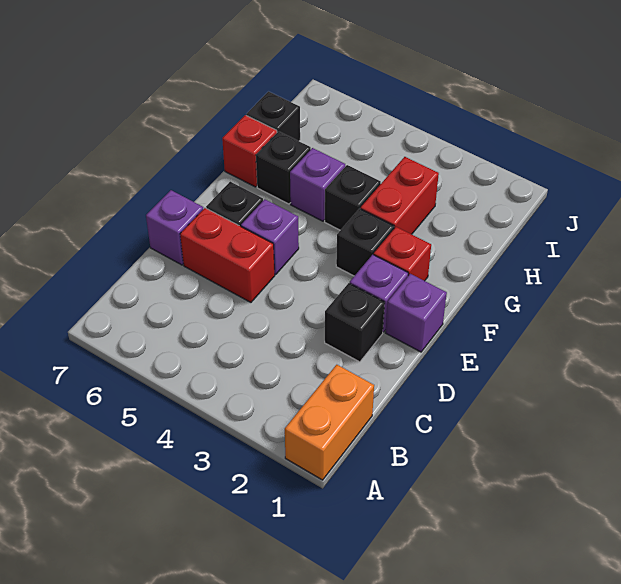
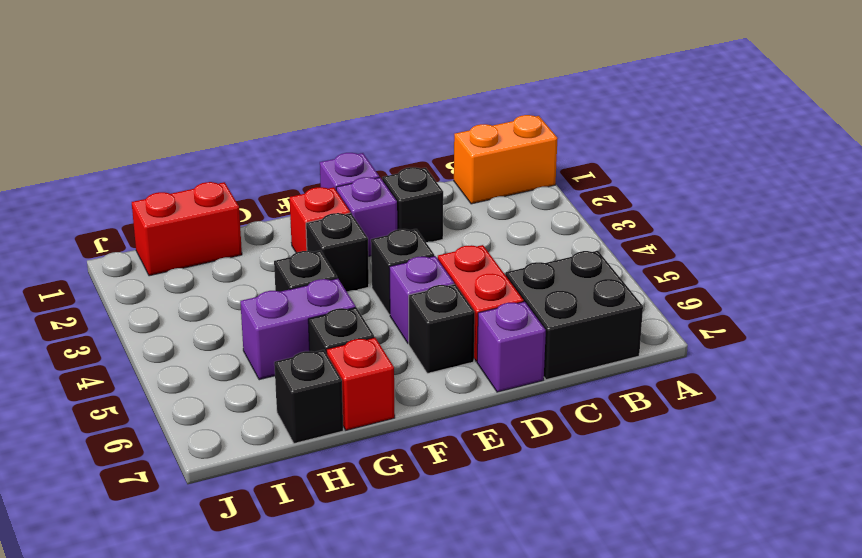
none -> black brick B6:C7 level 1
none -> black brick E4 level 1
red brick G3:H3 level 1 -> red brick H1:I1 level 1
purple brick G5 level 1 -> purple brick G5:H5 level 1

